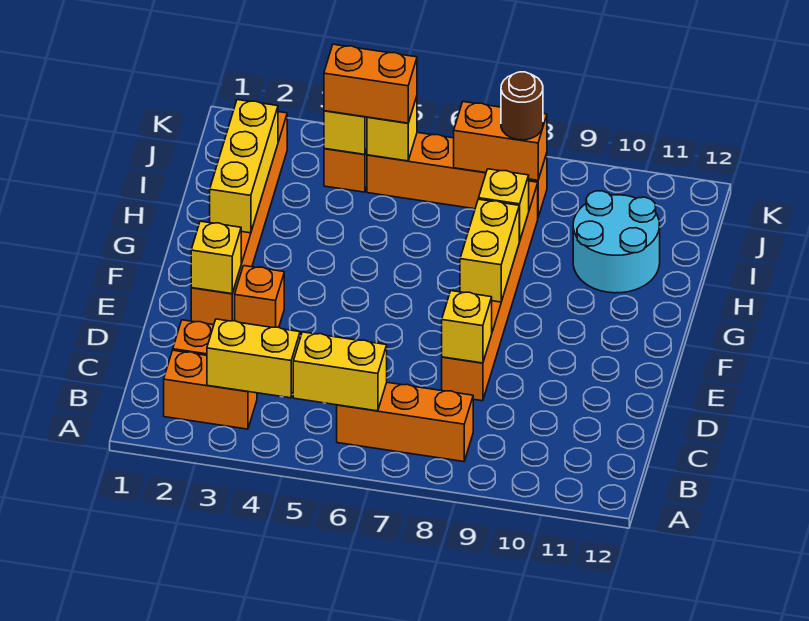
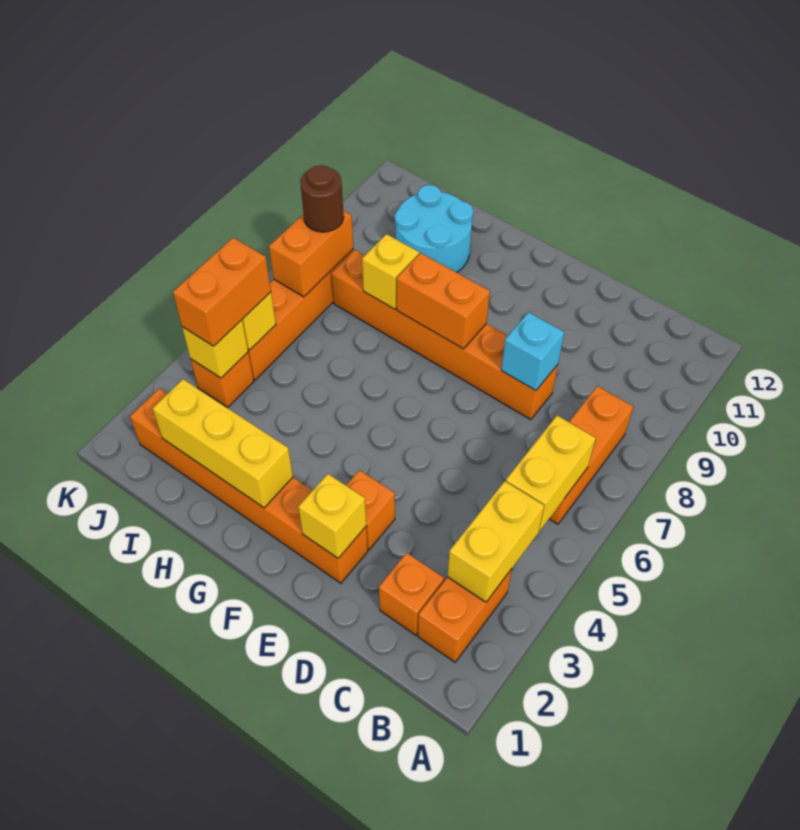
yellow brick D8 level 2 -> cyan brick D8 level 2
yellow brick F8:G8 level 2 -> orange brick F8:G8 level 2

